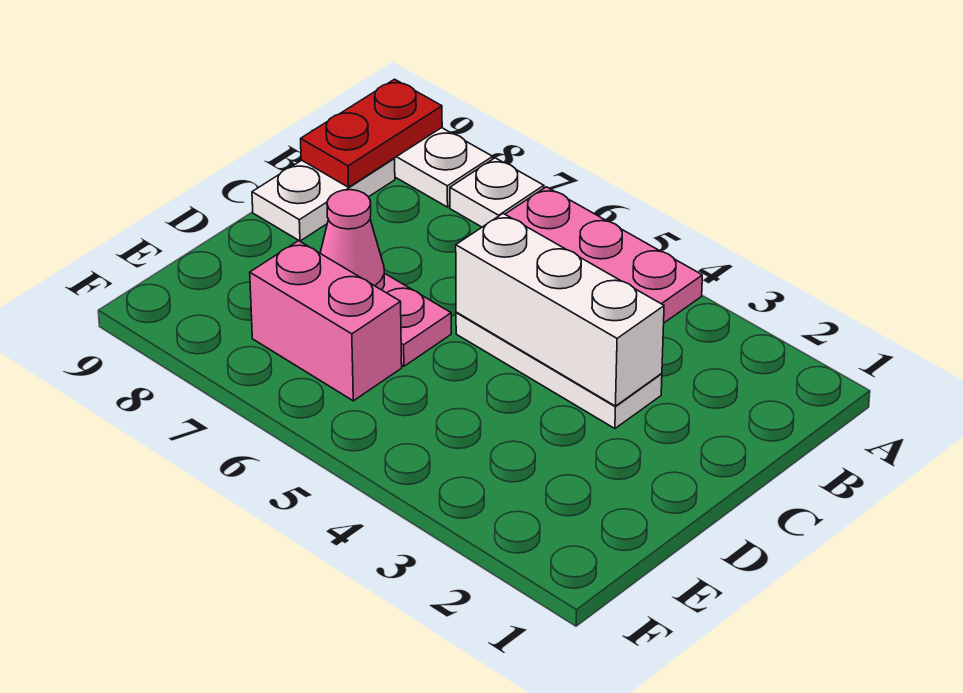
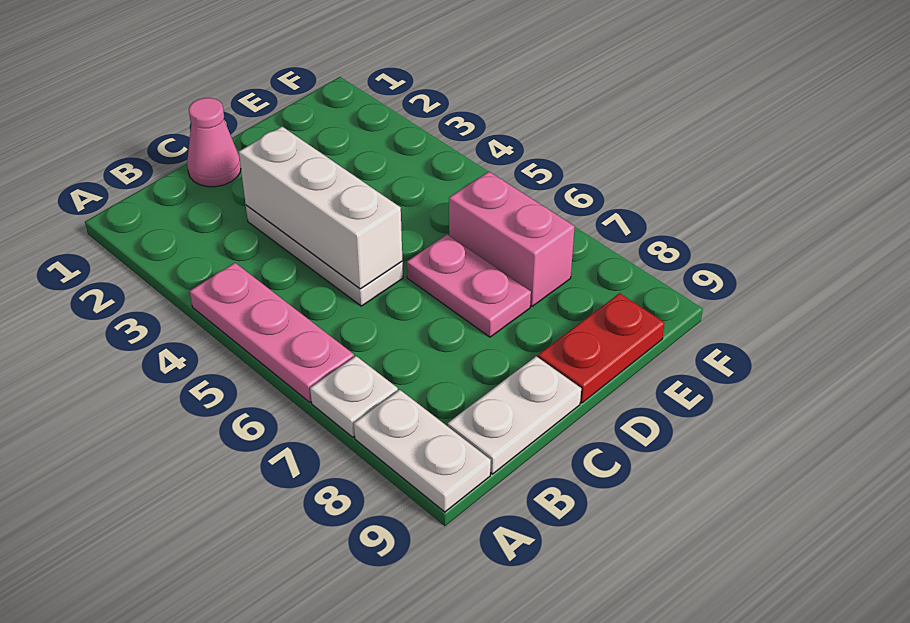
red plate A9:B9 level 2 -> red plate D9:E9 level 1
pink cone D7 level 2 -> pink cone C1 level 1

